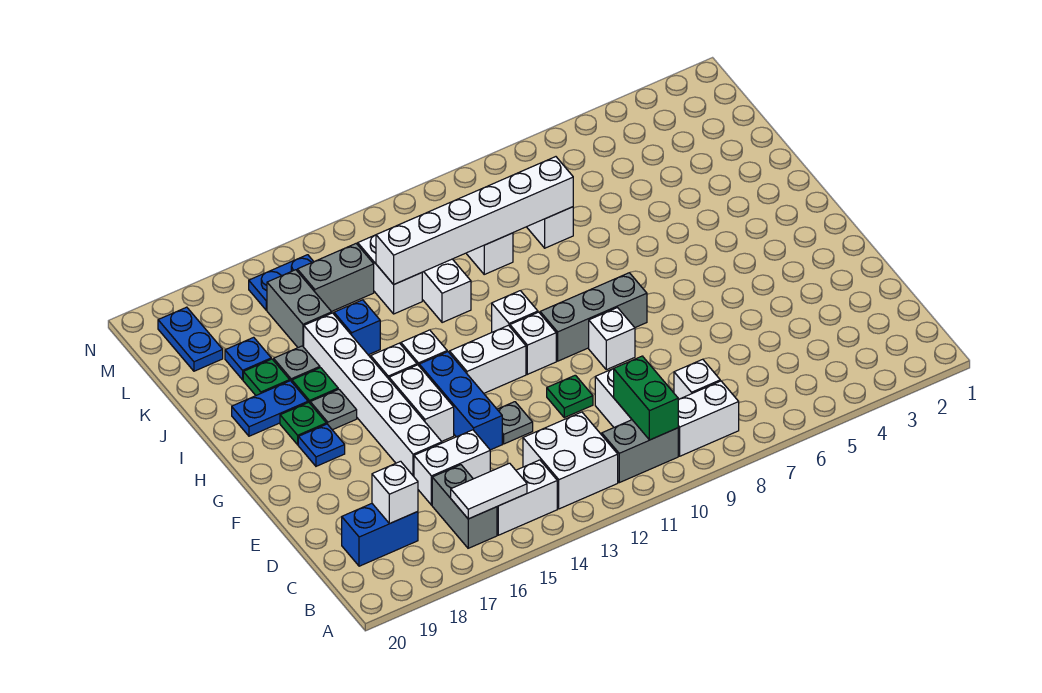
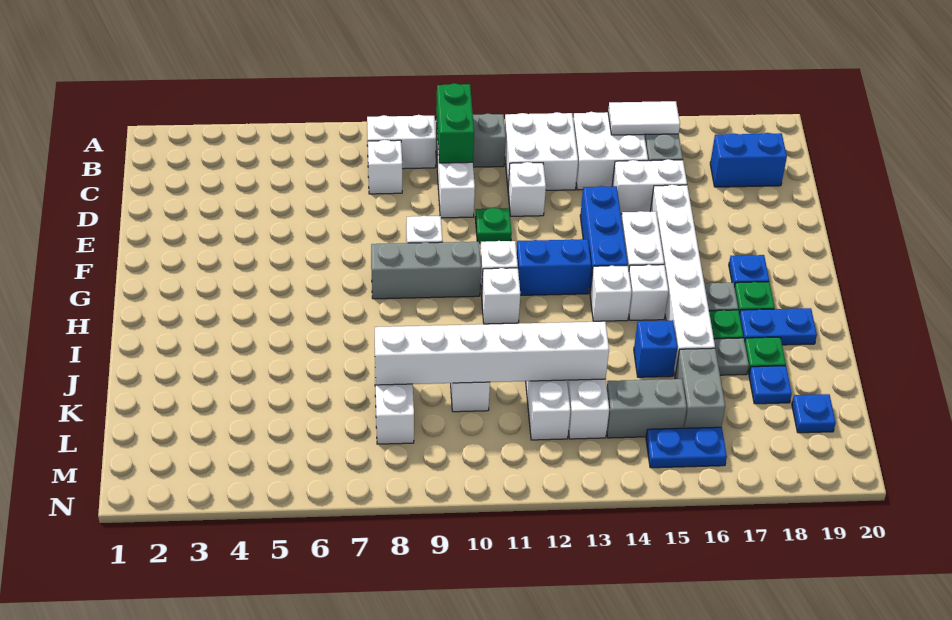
white brick B14:B15 level 1 -> white brick B14:C15 level 1
white brick C18 level 2 -> white brick D12 level 1
grey plate E13 level 1 -> none
white brick G12:G13 level 1 -> blue brick G12:G13 level 1
blue plate L19:M19 level 1 -> blue plate L19 level 1

